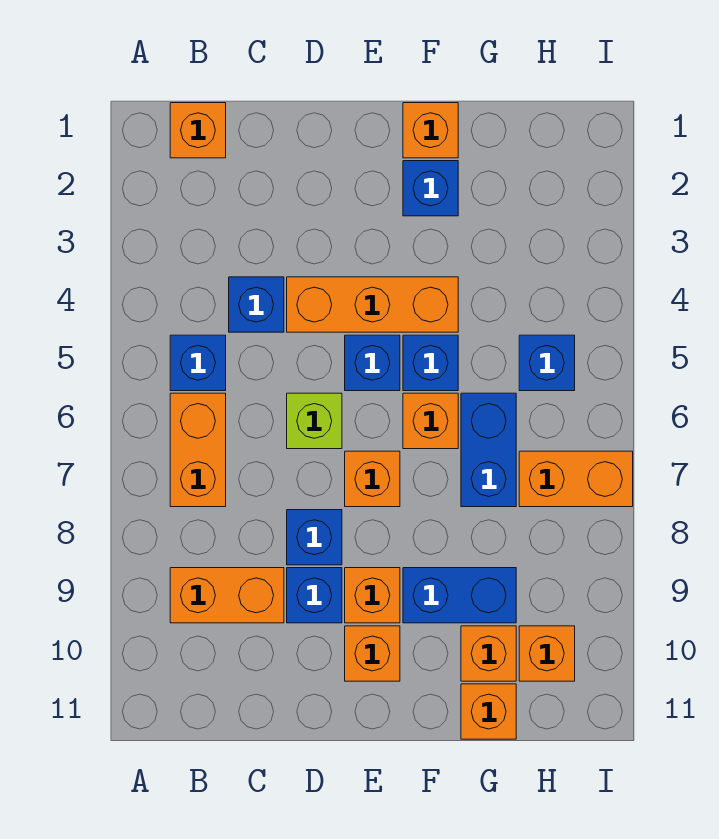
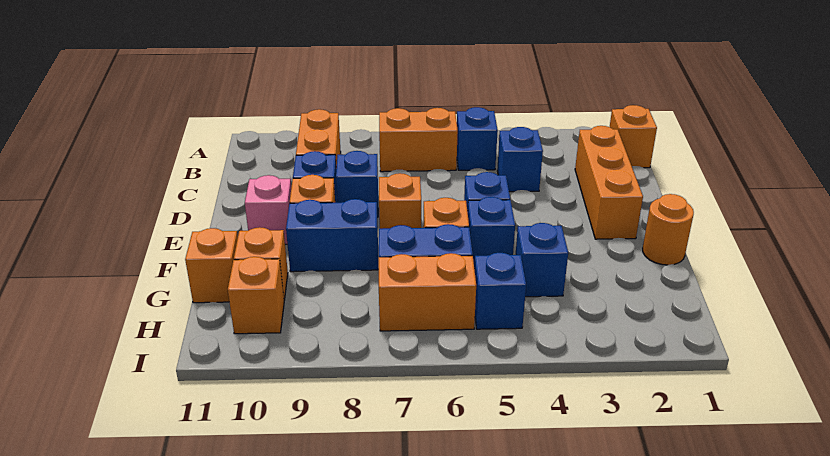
orange brick D4:F4 level 1 -> orange brick C2:E2 level 1
lime brick D6 level 1 -> none
orange brick E10 level 1 -> pink brick E10 level 1
orange brick F1 level 1 -> orange round brick F1 level 1
blue brick F2 level 1 -> blue brick G4 level 1
blue brick F9:G9 level 1 -> blue brick F8:F9 level 1
orange brick H7:I7 level 1 -> orange brick H6:H7 level 1

